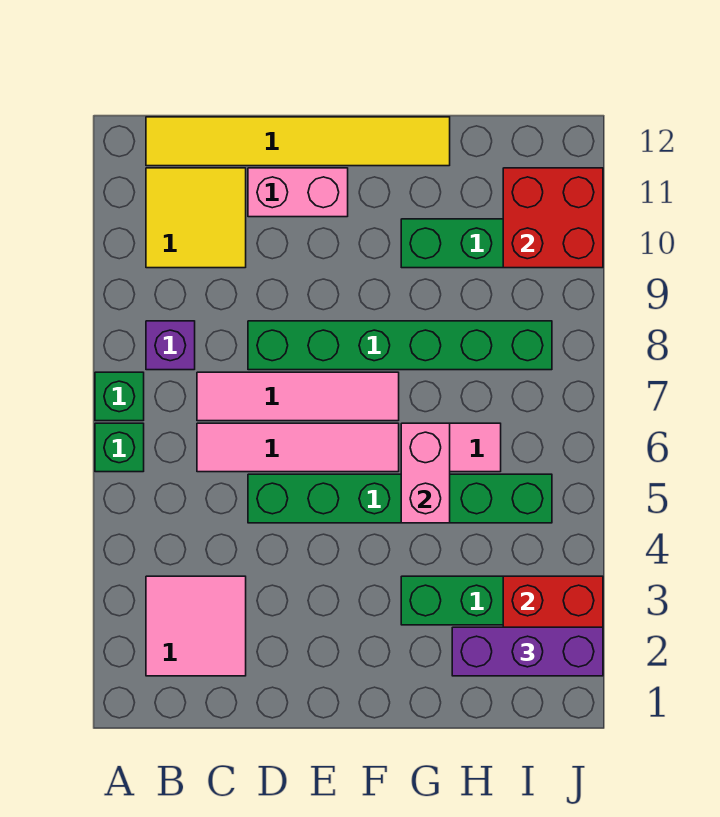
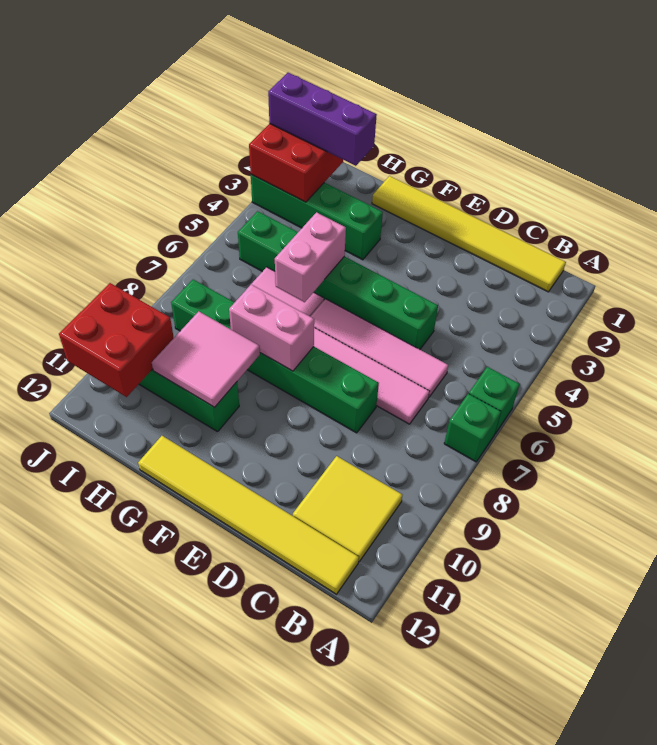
none -> yellow tile B1:G1 level 1
pink tile B2:C3 level 1 -> pink tile G9:H10 level 2
purple brick B8 level 1 -> none
pink brick D11:E11 level 1 -> pink brick F8:G8 level 2

